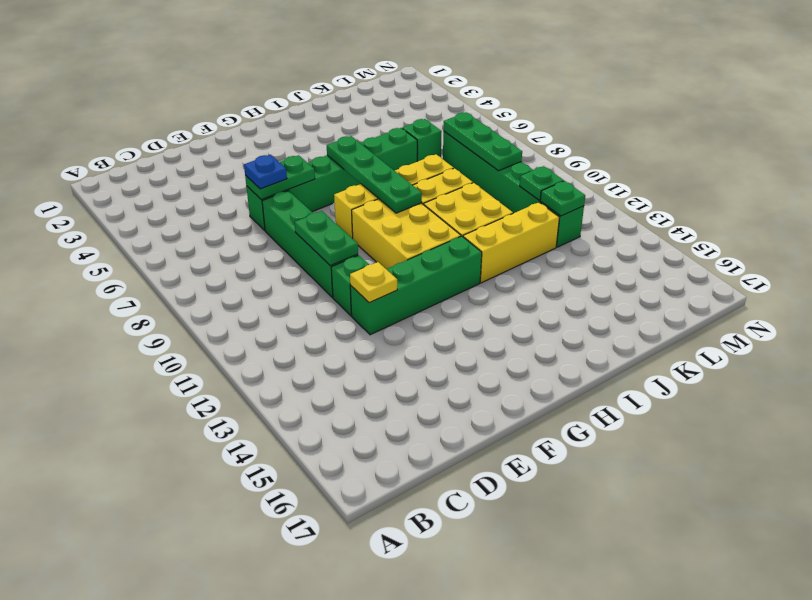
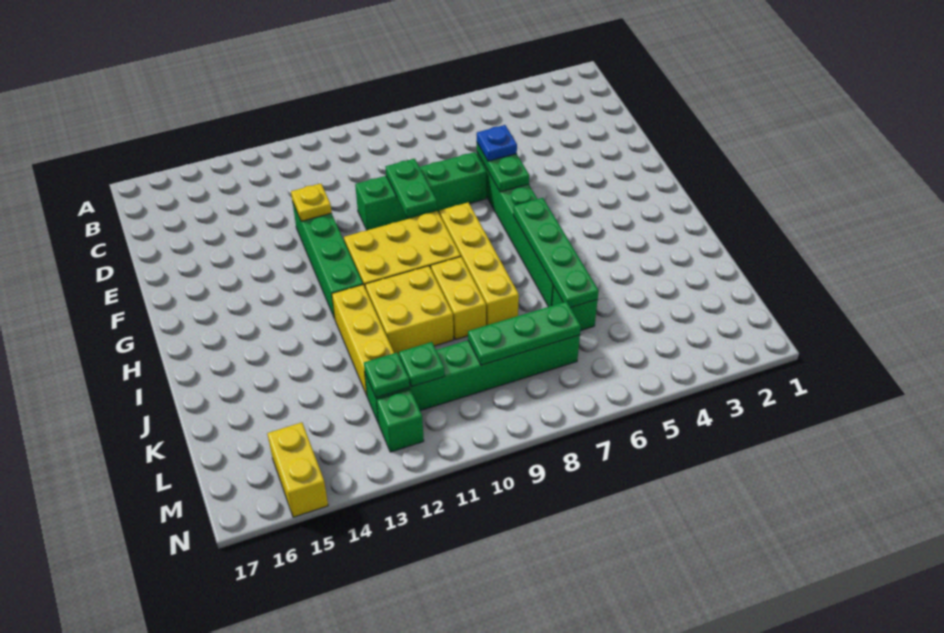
green plate E9:E10 level 2 -> green plate E9:F9 level 2
green brick E11 level 1 -> green brick M12 level 1
green plate H6:H9 level 2 -> green plate H6:K6 level 2
none -> yellow brick M15:N15 level 1

